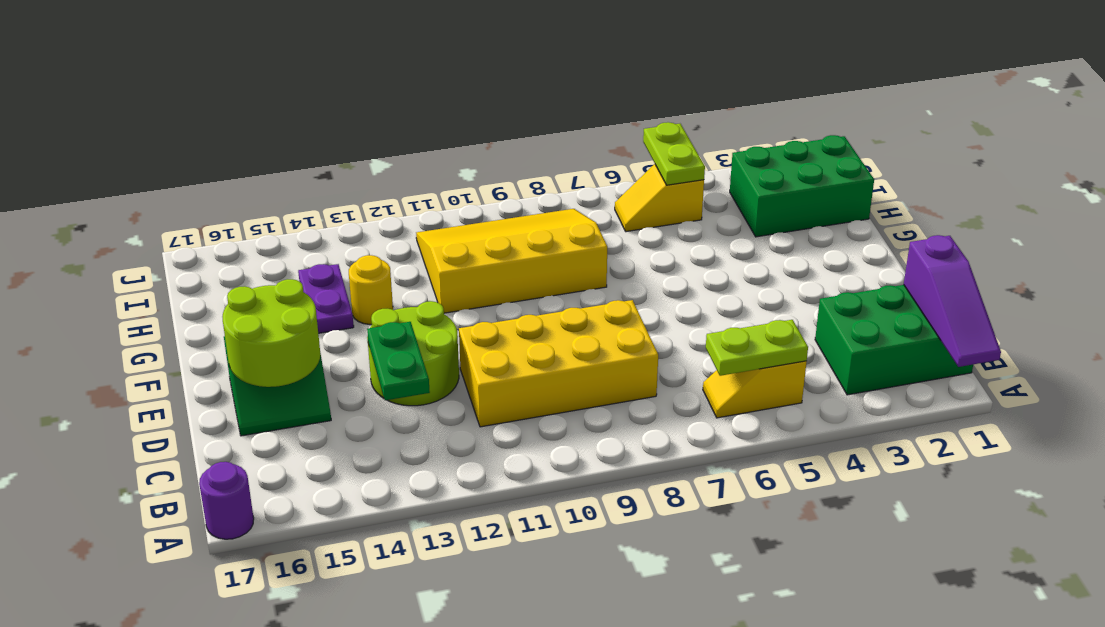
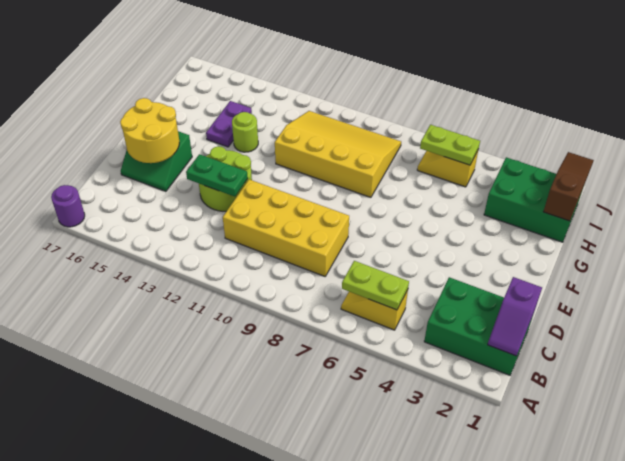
purple slope A1:C1 level 2 top C -> purple slope B1:C1 level 2 top C
green plate C13:D13 level 2 -> green plate D12:D13 level 2
lime round brick D15:E16 level 2 -> yellow round brick D15:E16 level 2
yellow round brick G13 level 1 -> lime round brick G13 level 1
none -> brown slope H1:J1 level 2 top H
lime plate I5:J5 level 2 -> lime plate I5:I6 level 2

